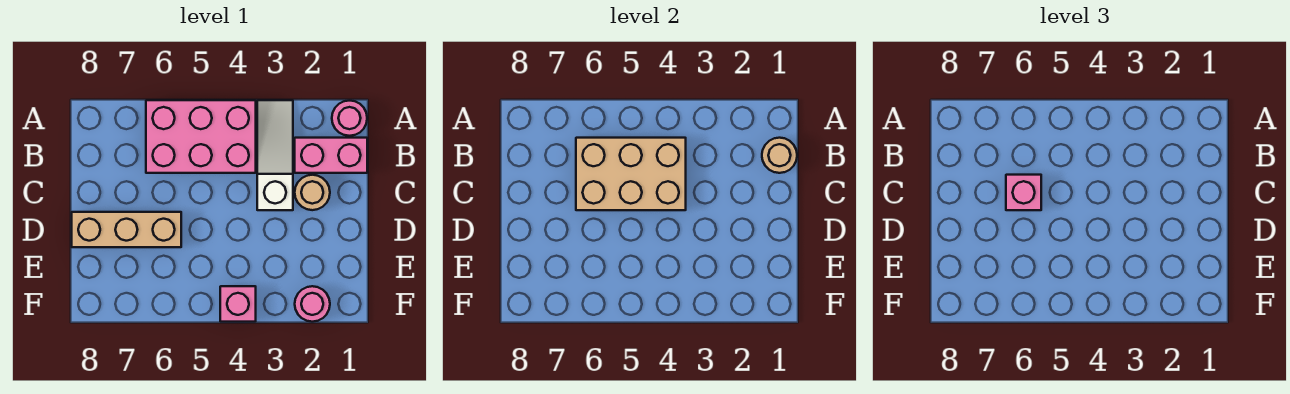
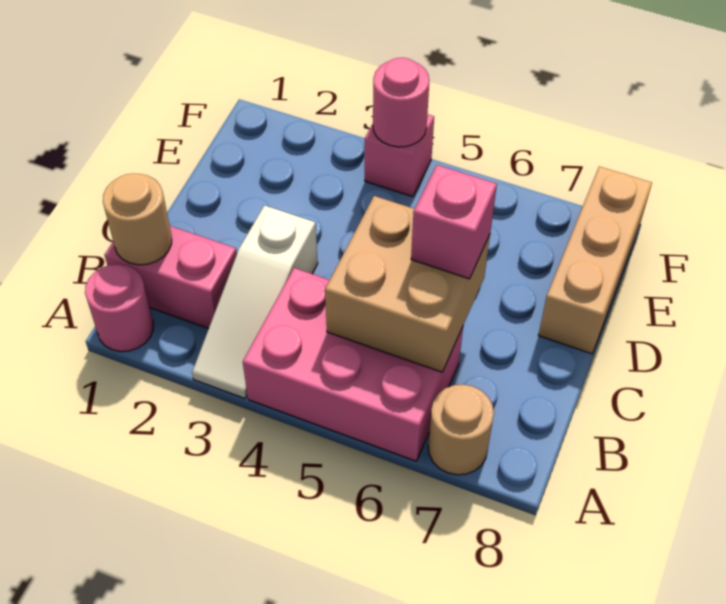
tan brick B4:C6 level 2 -> tan brick B5:C6 level 2
tan round brick C2 level 1 -> tan round brick A7 level 1
tan brick D6:D8 level 1 -> tan brick D8:F8 level 1
pink round brick F2 level 1 -> pink round brick F4 level 2

